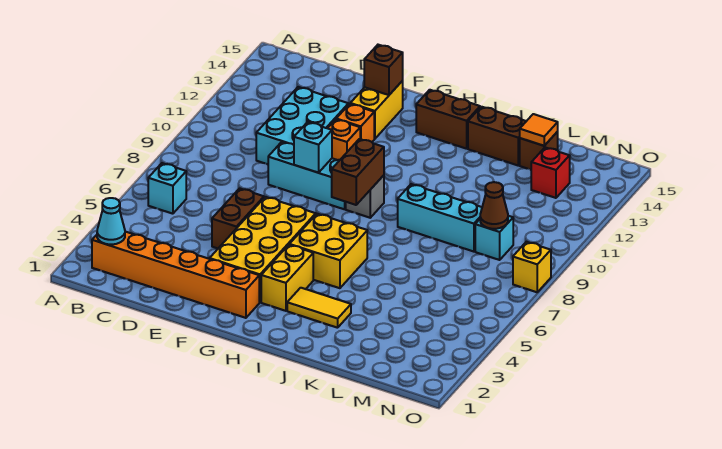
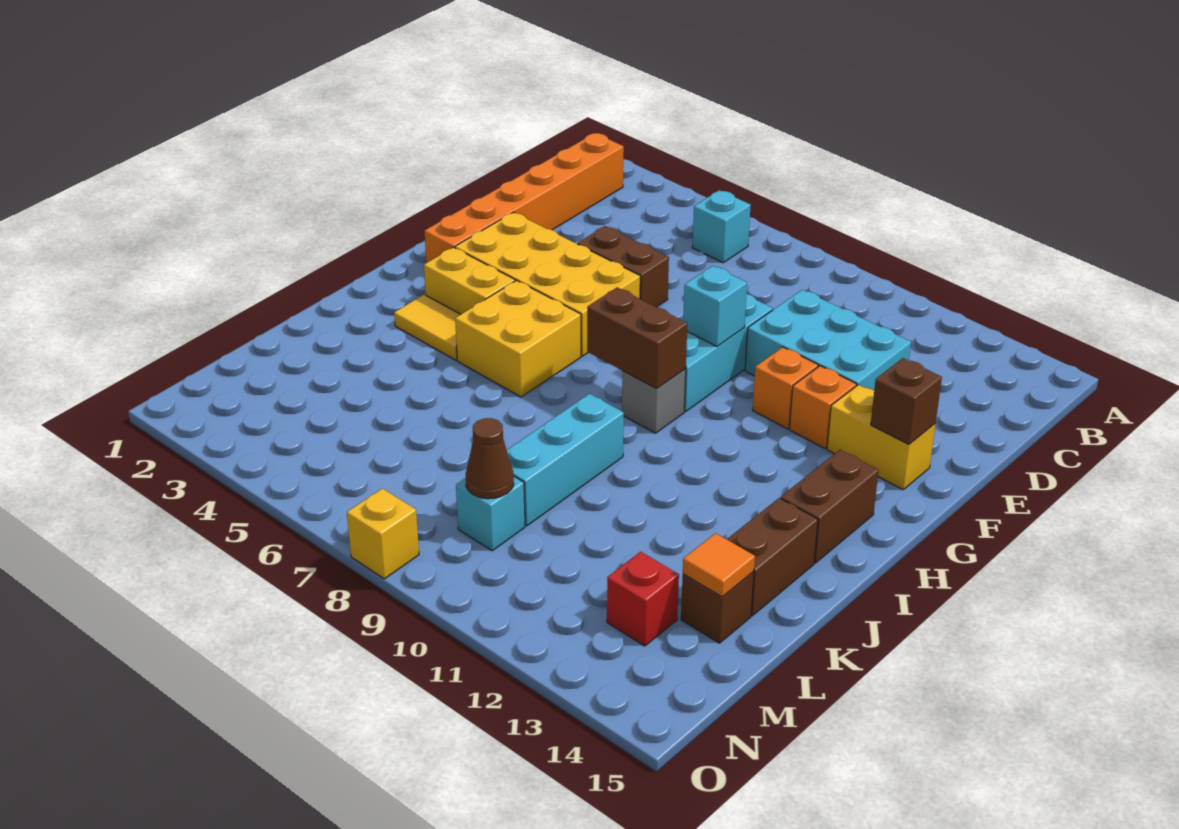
cyan cone B2 level 2 -> none
yellow tile I3:J3 level 1 -> yellow tile I3:I4 level 1

